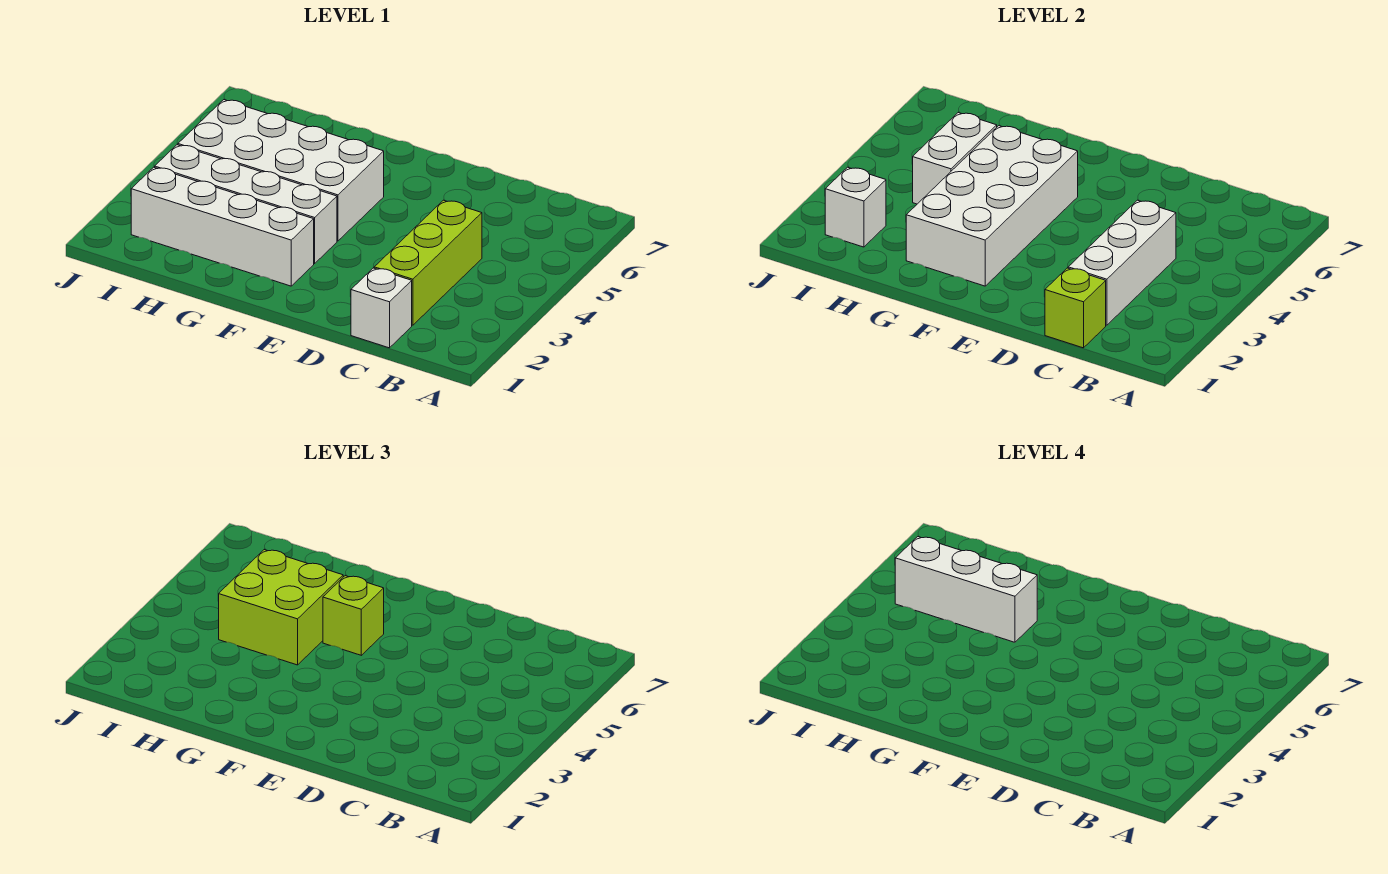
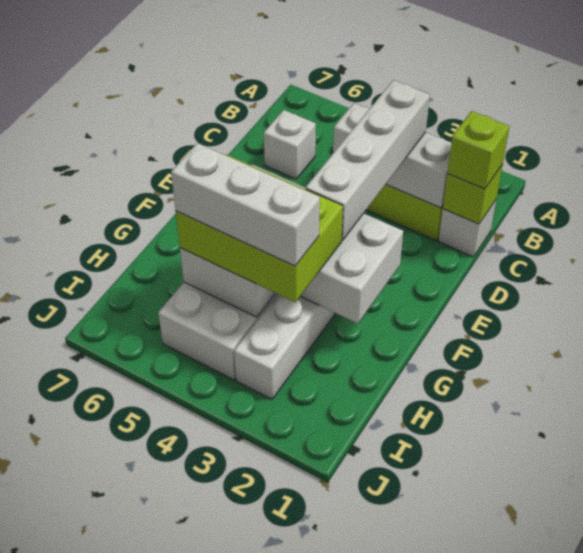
white brick F2:I2 level 1 -> white brick C3:F3 level 3
lime brick F5 level 3 -> lime brick C1 level 3
lime brick G4:H5 level 3 -> lime brick G3:H5 level 3
white brick G5:I5 level 4 -> white brick H3:H5 level 4
white brick I2 level 2 -> white brick C6 level 1

